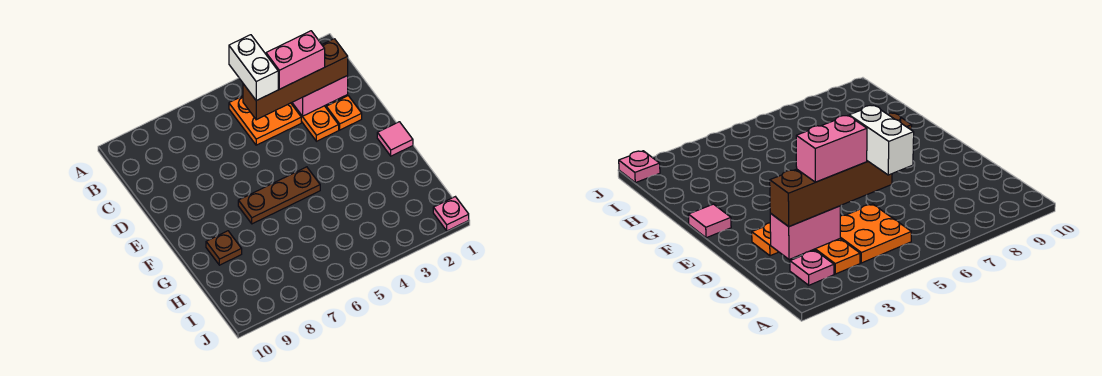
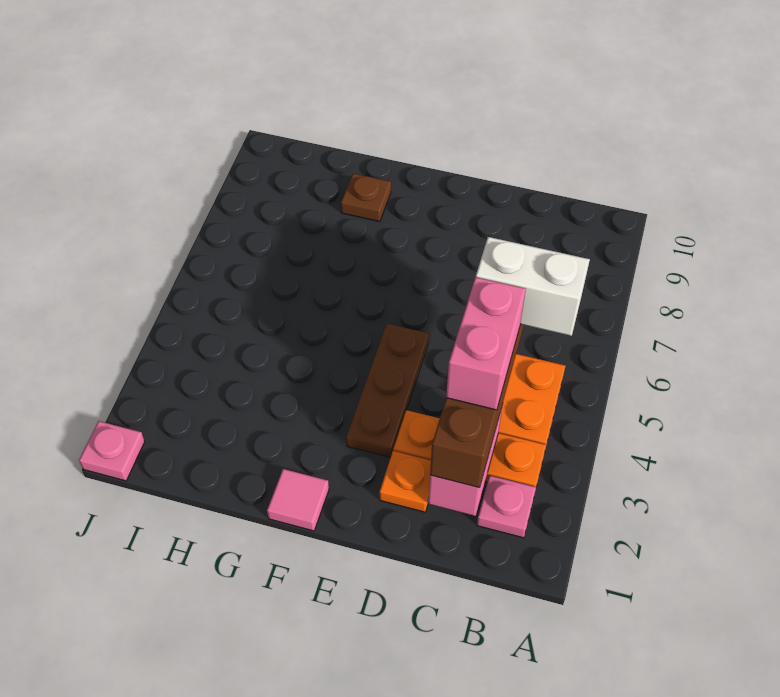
brown plate F5:F7 level 1 -> brown plate E3:E5 level 1

